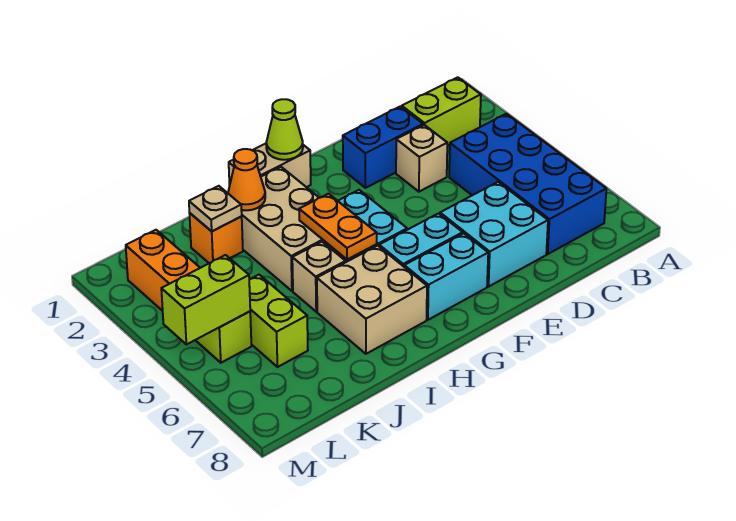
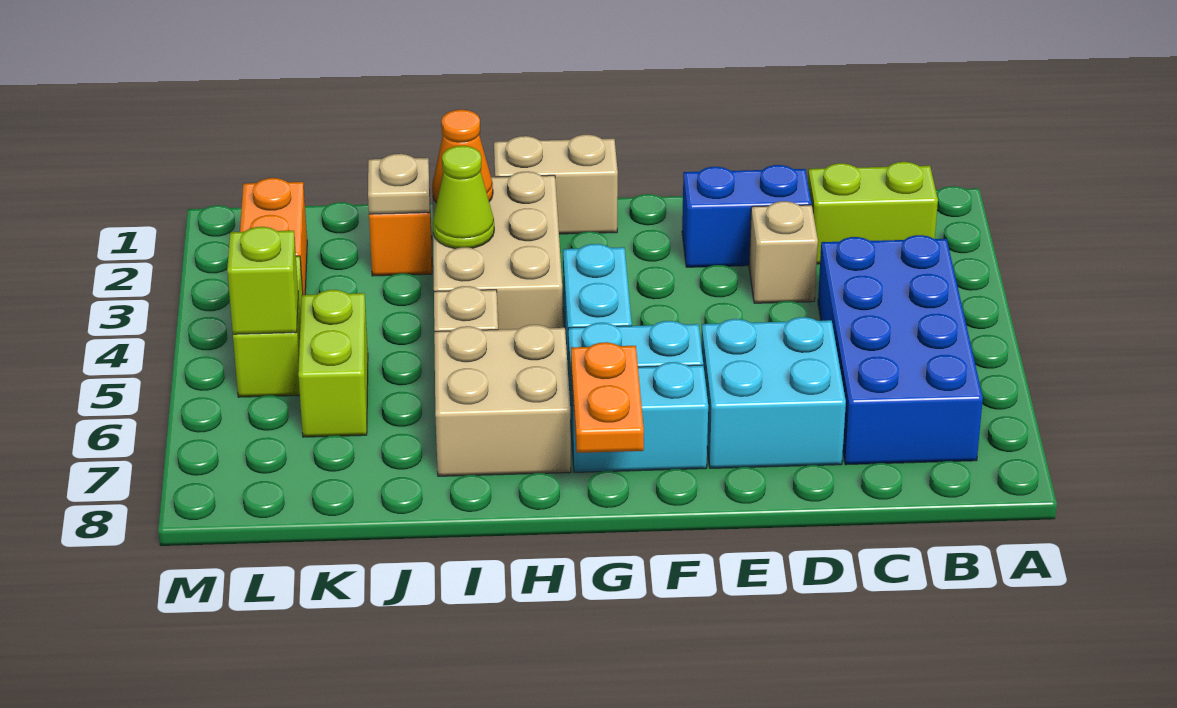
lime cone G1 level 2 -> lime cone I3 level 2
orange plate H4:H5 level 2 -> orange plate G7:G8 level 2
lime brick L5:M5 level 2 -> lime brick L5 level 2

